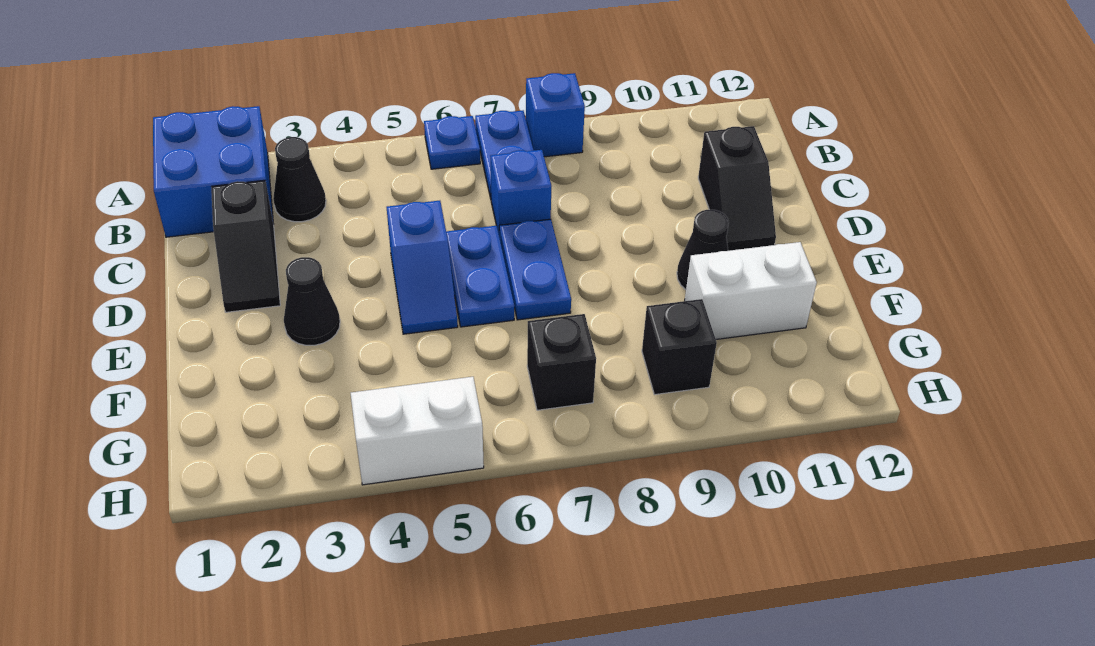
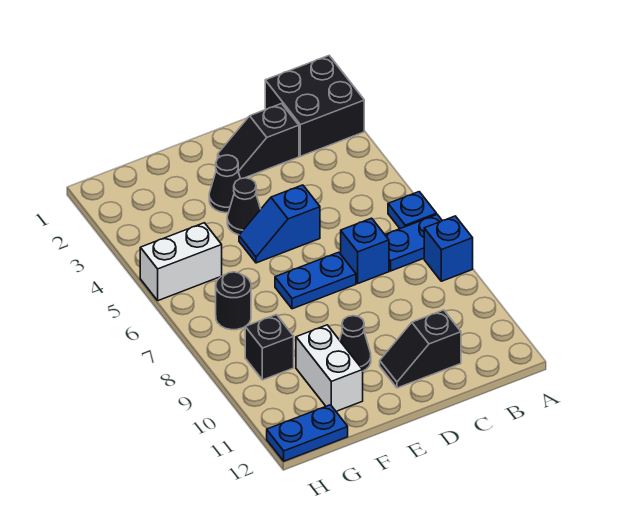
blue brick A1:B2 level 1 -> black brick A1:B2 level 1
black cone B3 level 1 -> black cone E4 level 1
blue plate D6:E6 level 1 -> blue plate G12:H12 level 1
black brick G7 level 1 -> black round brick G7 level 1
white brick H4:H5 level 1 -> white brick G5:H5 level 1

